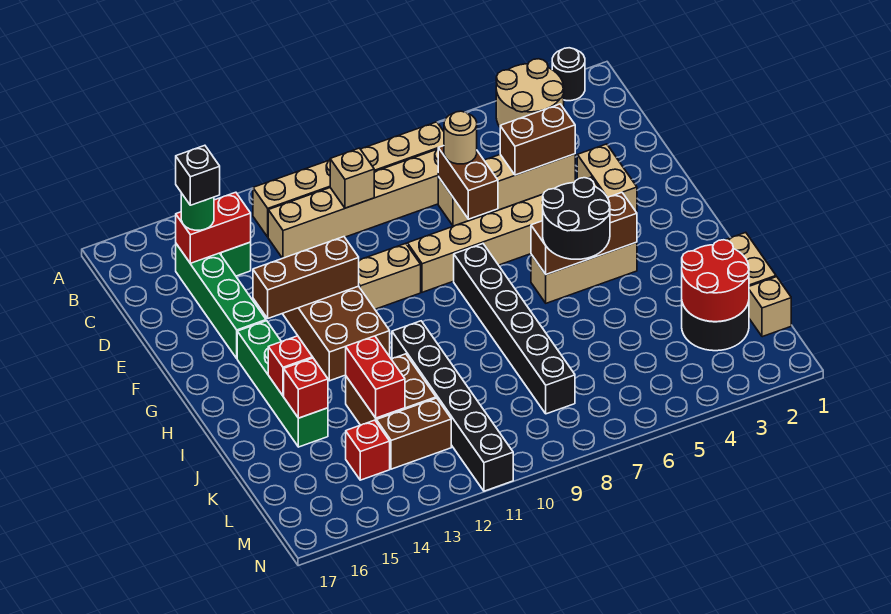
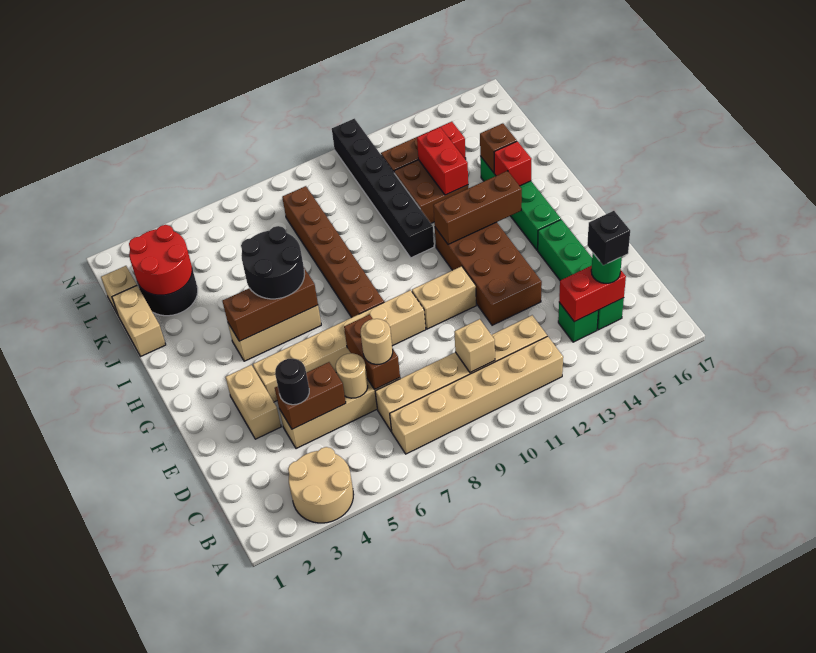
black round brick A2 level 1 -> black round brick D4 level 3
none -> tan round brick D6 level 2
brown brick F12:F14 level 2 -> brown brick H12:H14 level 2
black brick G8:L8 level 1 -> brown brick G8:L8 level 1
red brick J15 level 2 -> brown brick J15 level 2

